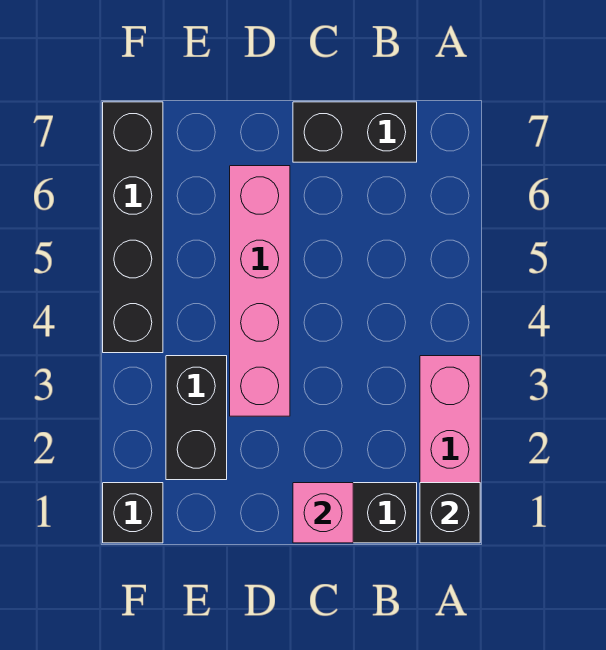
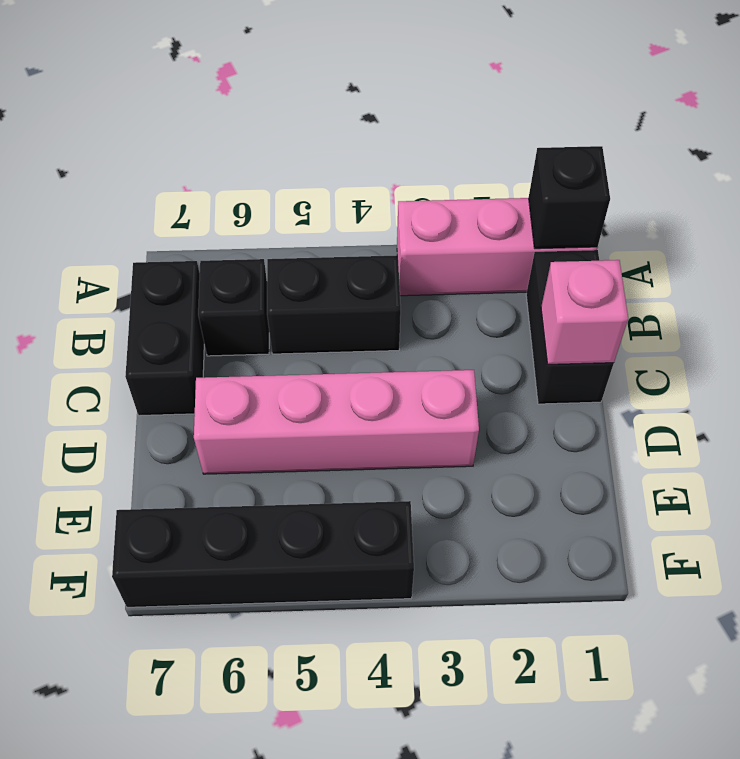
black brick E2:E3 level 1 -> black brick B4:B5 level 1
black brick F1 level 1 -> black brick B6 level 1

